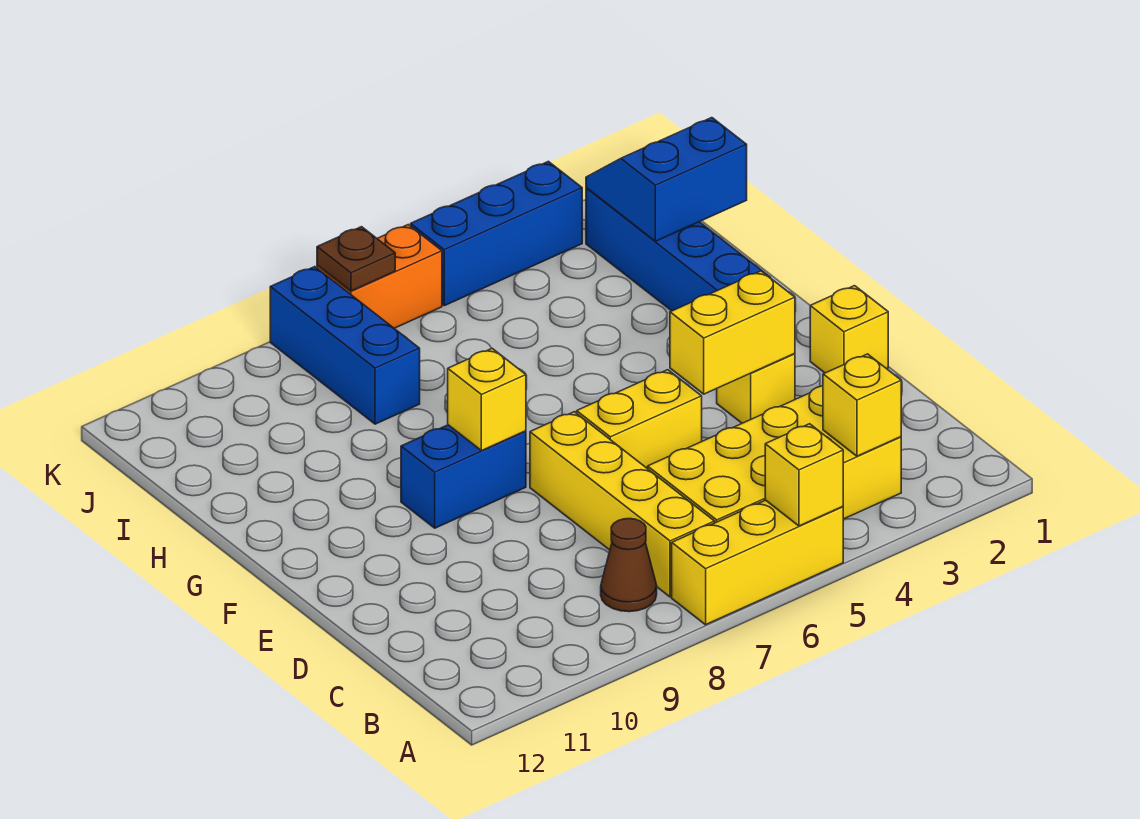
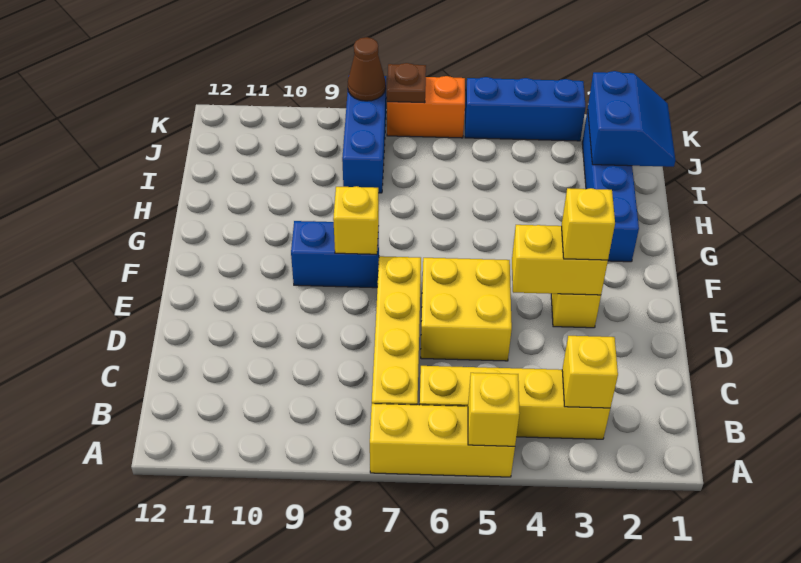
yellow brick B3:C6 level 1 -> yellow brick B3:B6 level 1
brown cone B8 level 1 -> brown cone K8 level 2
yellow brick E1 level 1 -> yellow brick E3 level 3
yellow brick E5:E6 level 1 -> yellow brick D5:E6 level 1
blue slope I1:J2 level 2 top I -> blue slope I1:J2 level 2 top 2

